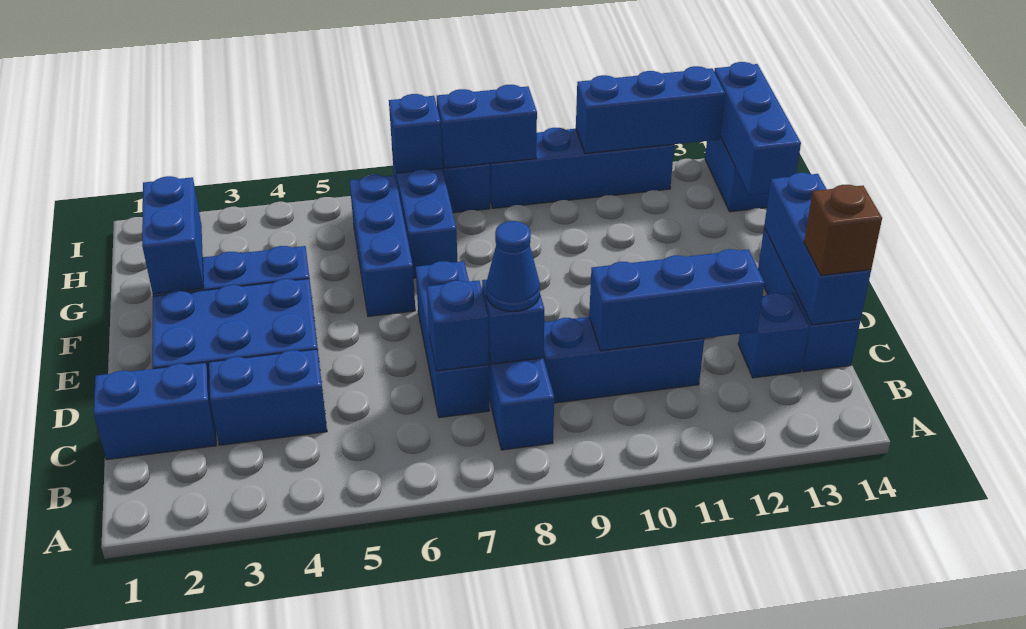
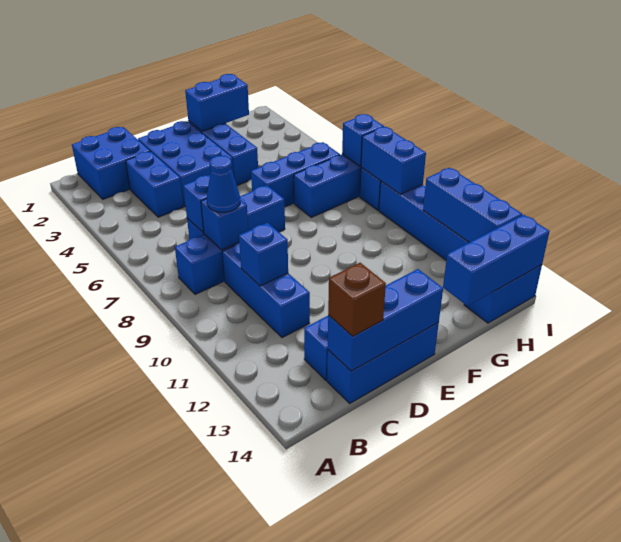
blue brick C1:C2 level 1 -> blue brick B1:C2 level 1
blue brick C10:C12 level 2 -> blue brick C10 level 2

